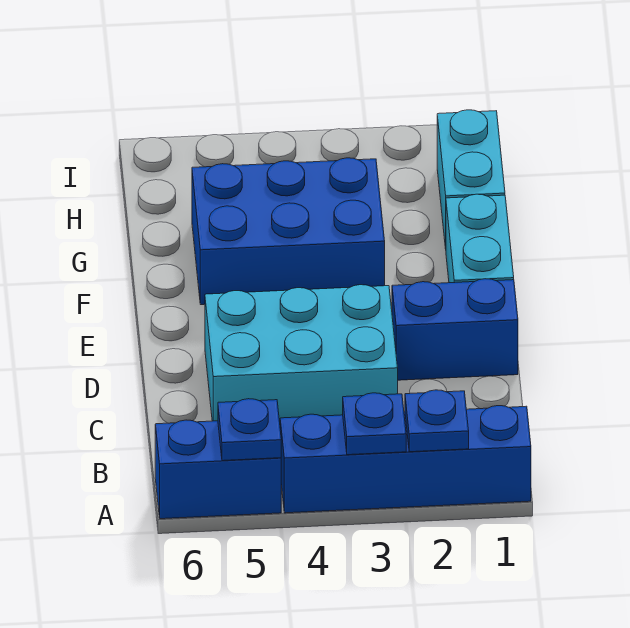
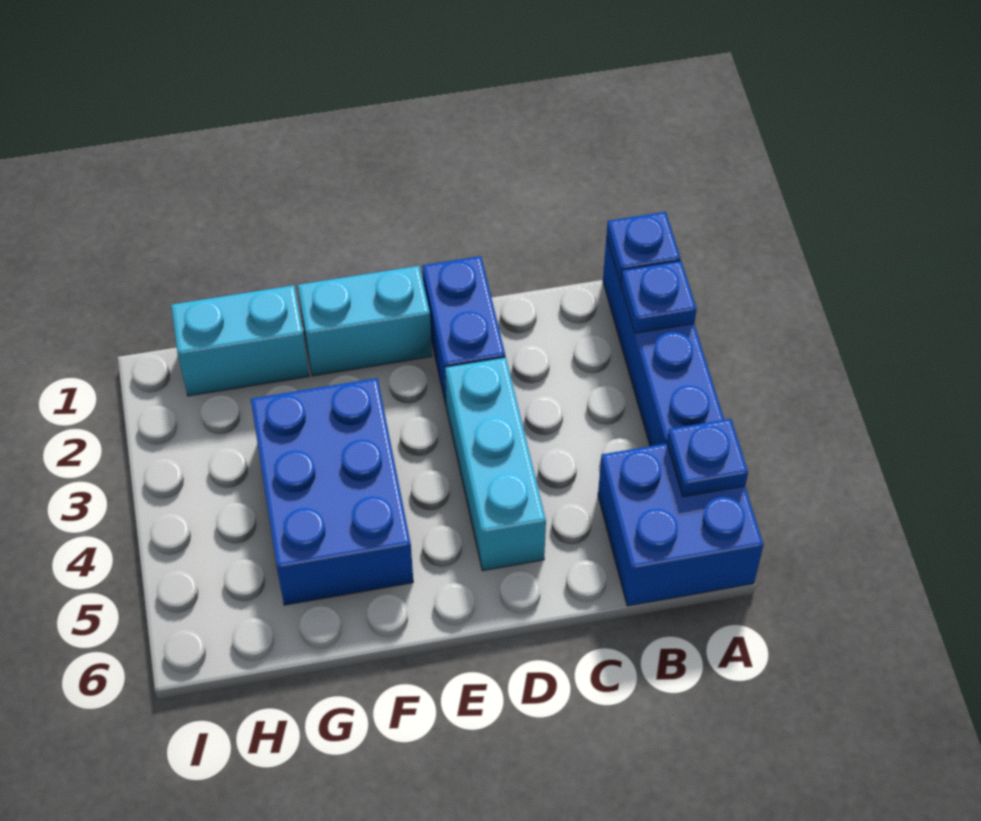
blue plate A3 level 2 -> blue plate A1 level 2
blue brick A5:A6 level 1 -> blue brick A5:B6 level 1
cyan brick C3:D5 level 1 -> cyan brick D3:D5 level 1

